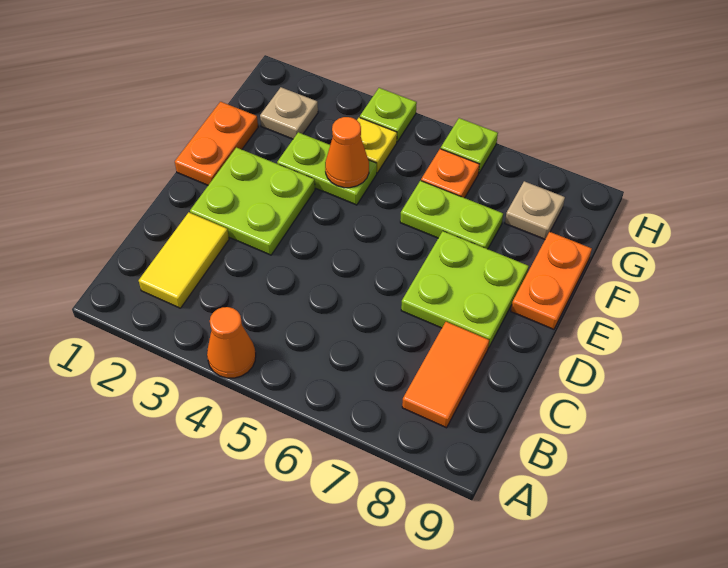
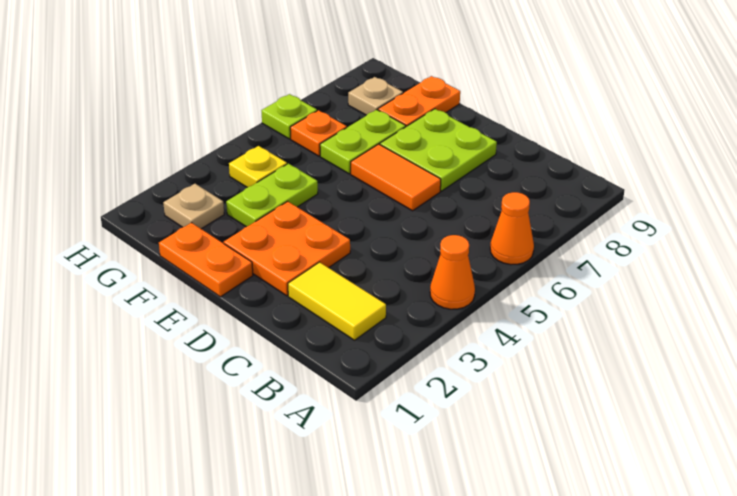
orange tile B8:C8 level 1 -> orange tile D6:E6 level 1
lime plate D2:E3 level 1 -> orange plate D2:E3 level 1
orange plate E9:F9 level 1 -> orange plate F8:F9 level 1
orange cone F4 level 2 -> orange cone A6 level 1
lime plate H4 level 1 -> none

